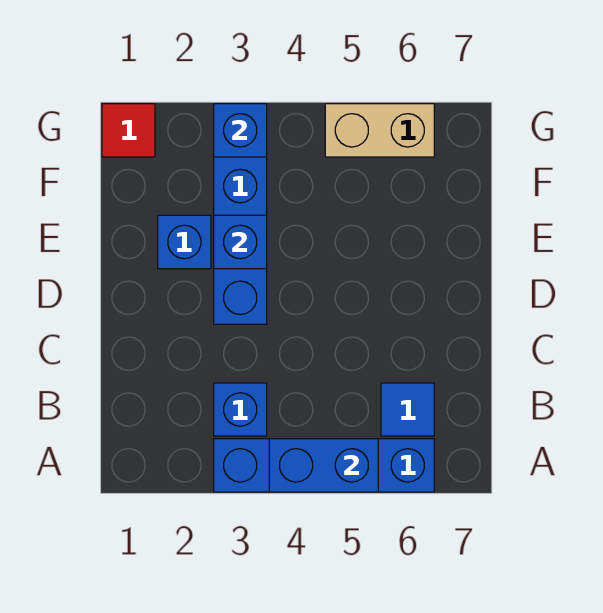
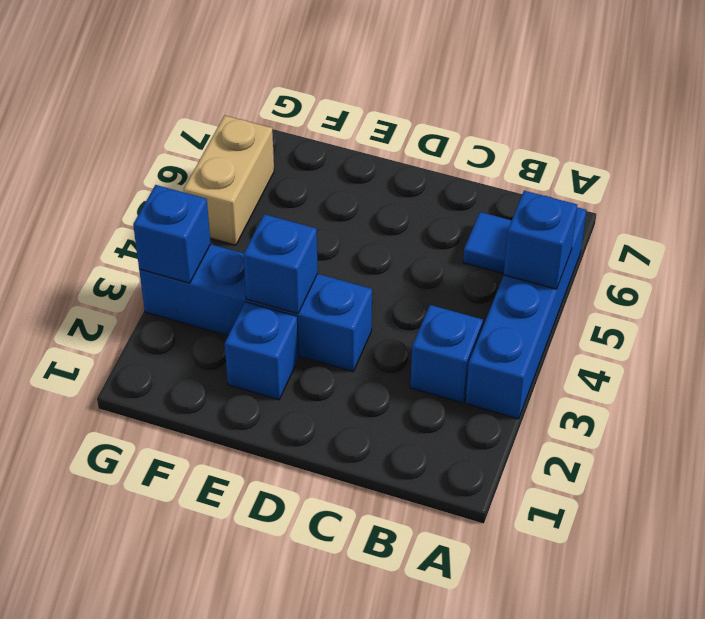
blue brick A4:A5 level 2 -> blue brick A5 level 2
red tile G1 level 1 -> none

